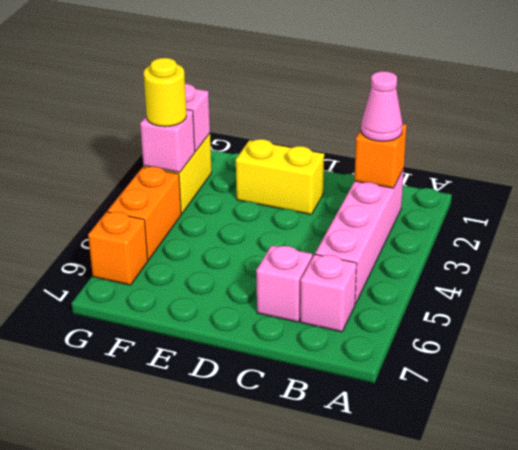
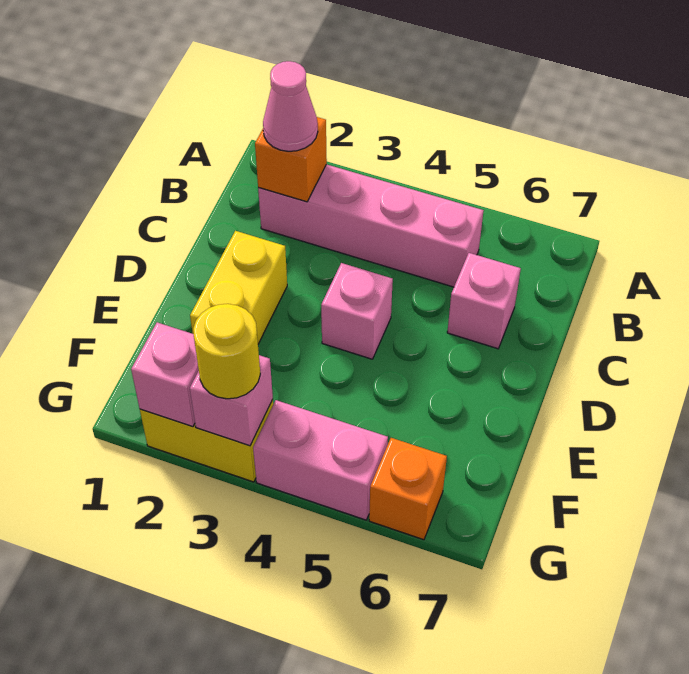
pink brick B6 level 1 -> pink brick D4 level 1
orange brick G4:G5 level 1 -> pink brick G4:G5 level 1

